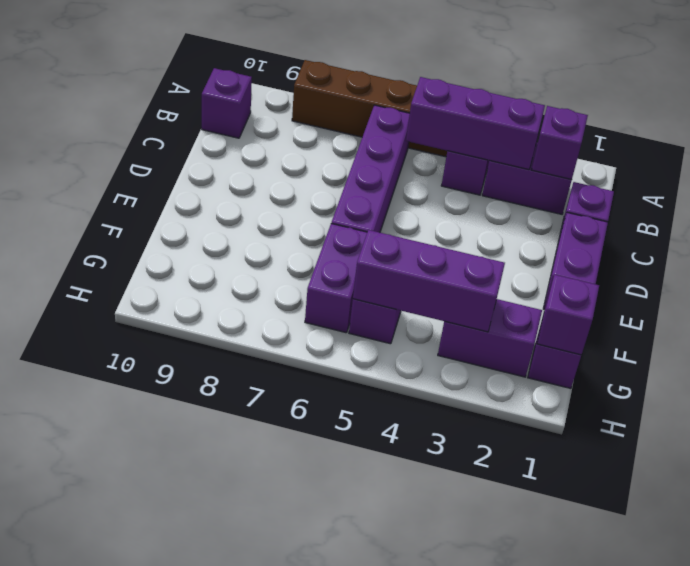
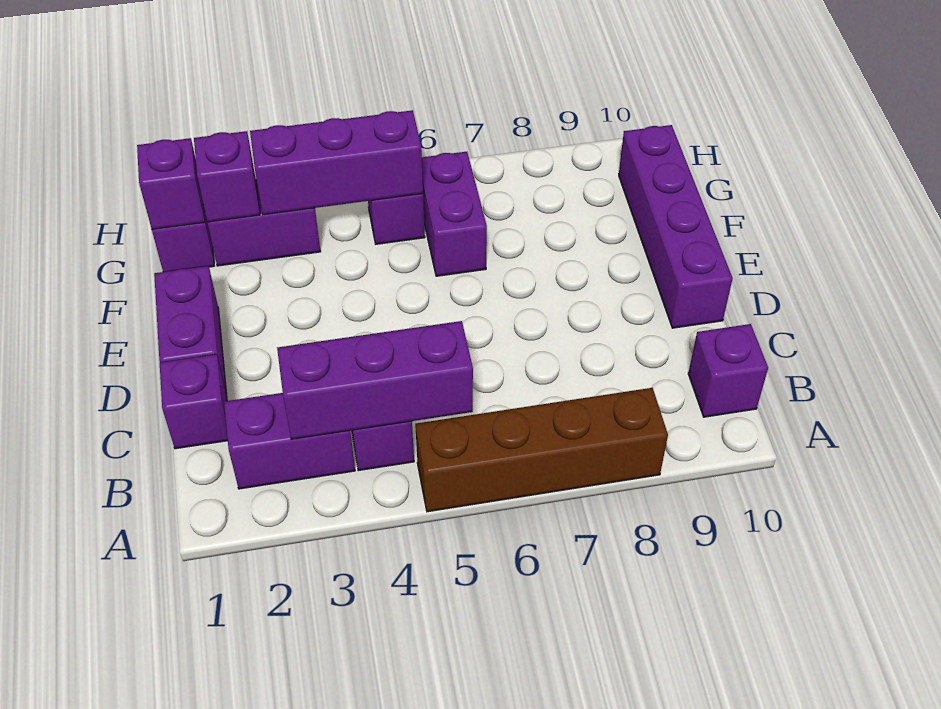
purple brick B2 level 2 -> purple brick G2 level 2
purple brick B6:E6 level 1 -> purple brick D10:G10 level 1

